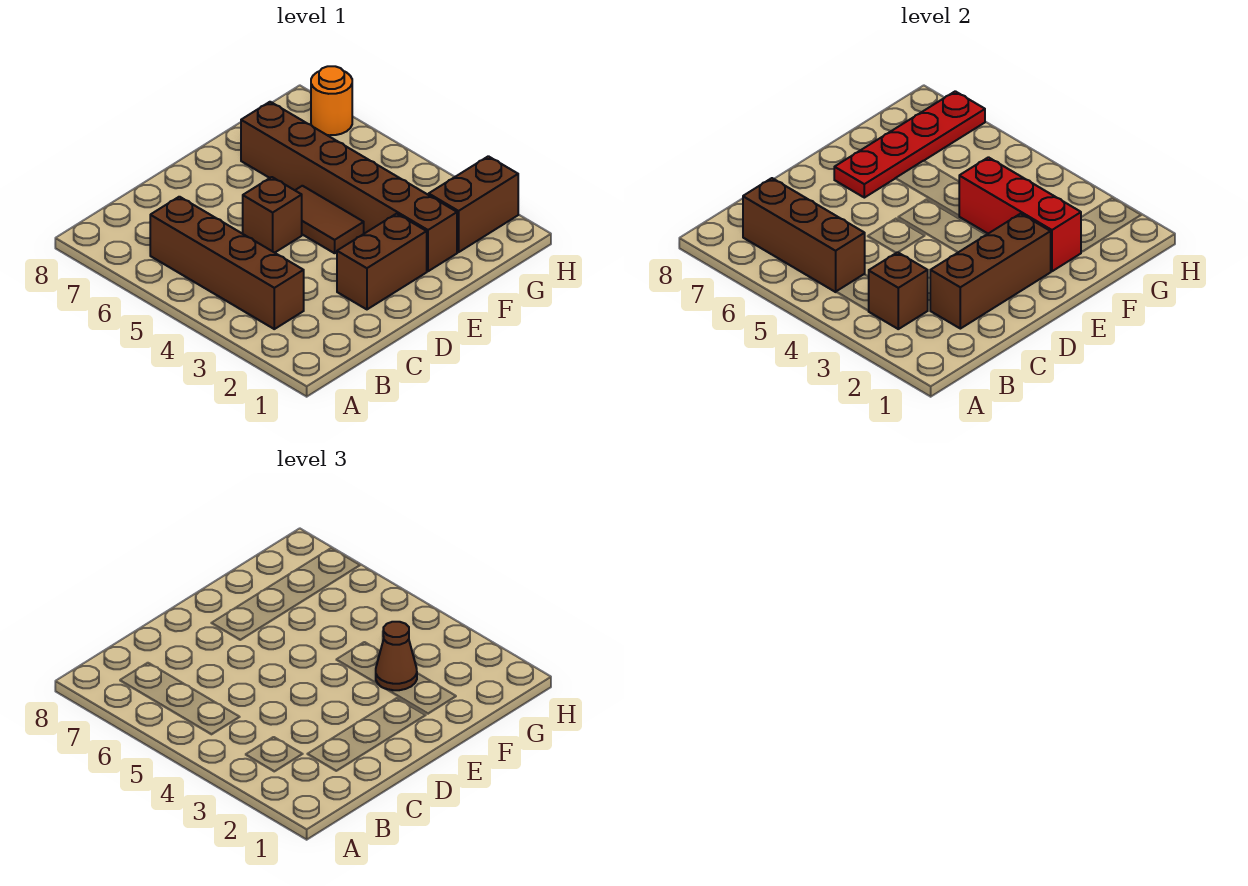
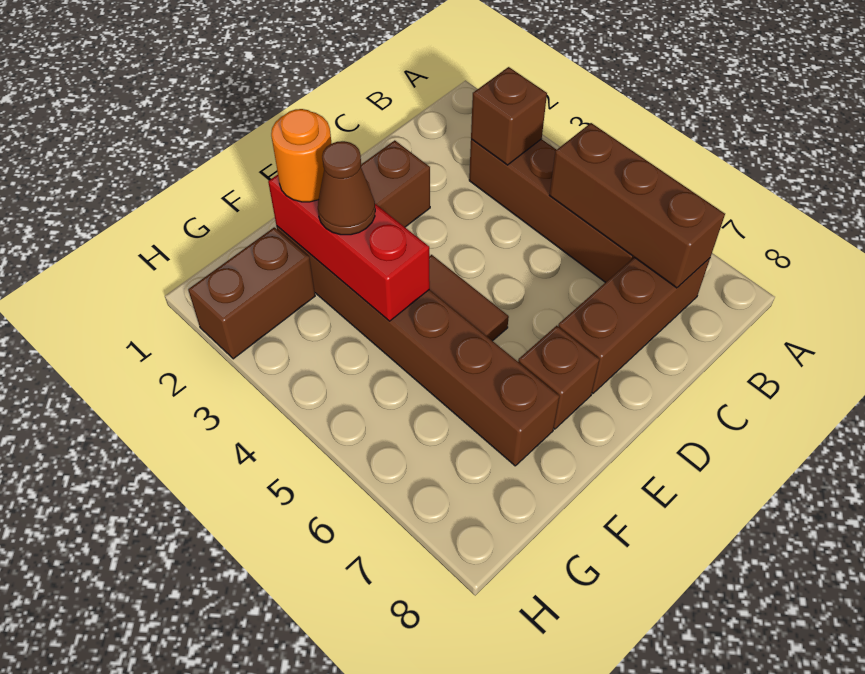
brown brick C2:E2 level 2 -> brown brick B7:D7 level 1
brown brick D5 level 1 -> brown brick E7 level 1
red plate E7:H7 level 2 -> none
orange round brick H7 level 1 -> orange round brick F2 level 3

